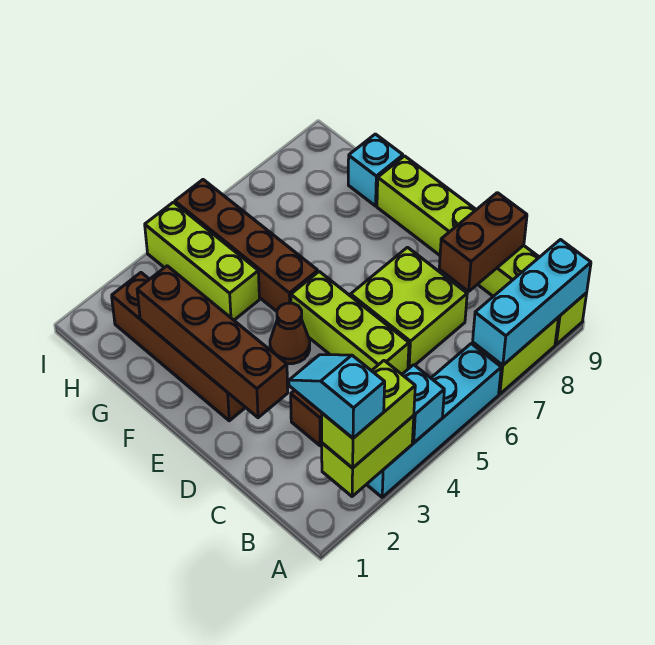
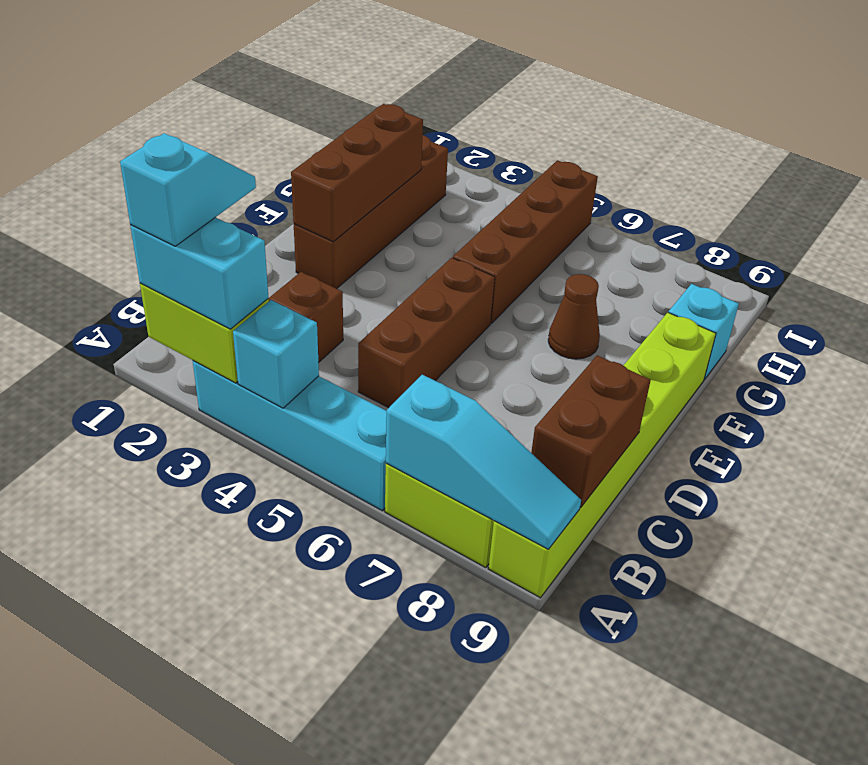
lime brick A2:A3 level 3 -> cyan brick A2:A3 level 3
cyan brick A7:A9 level 2 -> cyan slope A7:A9 level 2 top 7
lime brick C5:E5 level 1 -> brown brick C5:E5 level 1
lime brick C6:D7 level 1 -> none
brown brick C8:C9 level 2 -> brown brick B9:C9 level 2
brown brick D2:G2 level 2 -> brown brick E2:G2 level 2
brown cone E4 level 1 -> brown cone F7 level 1
lime brick G4:I4 level 1 -> none

